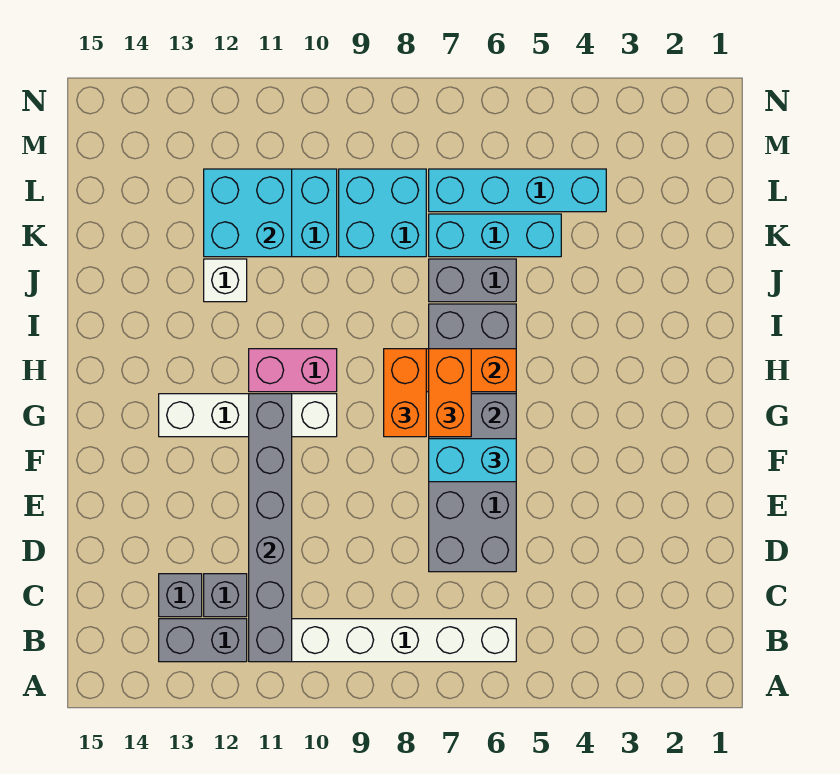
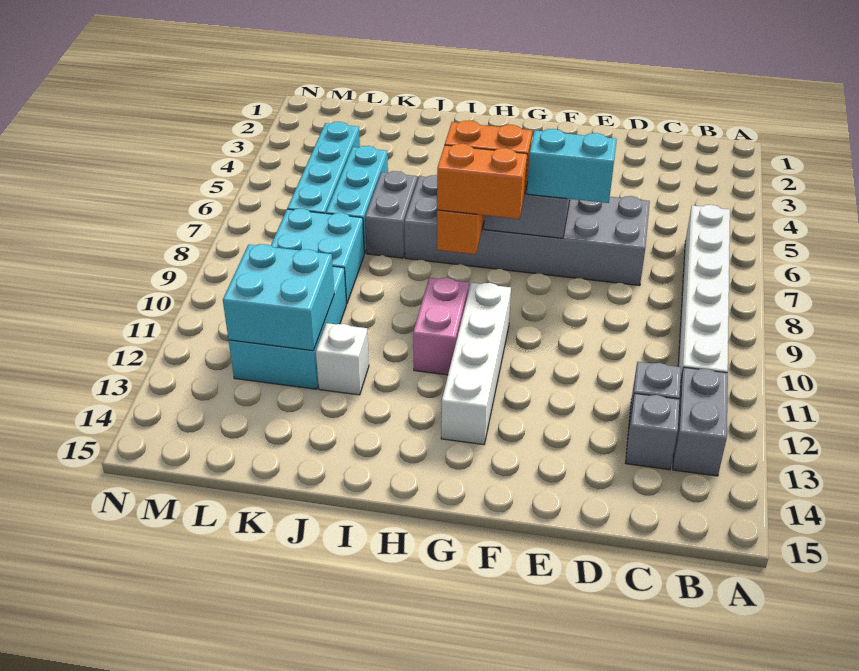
grey brick B11:G11 level 2 -> none
cyan brick F6:F7 level 3 -> cyan brick E7:F7 level 3

